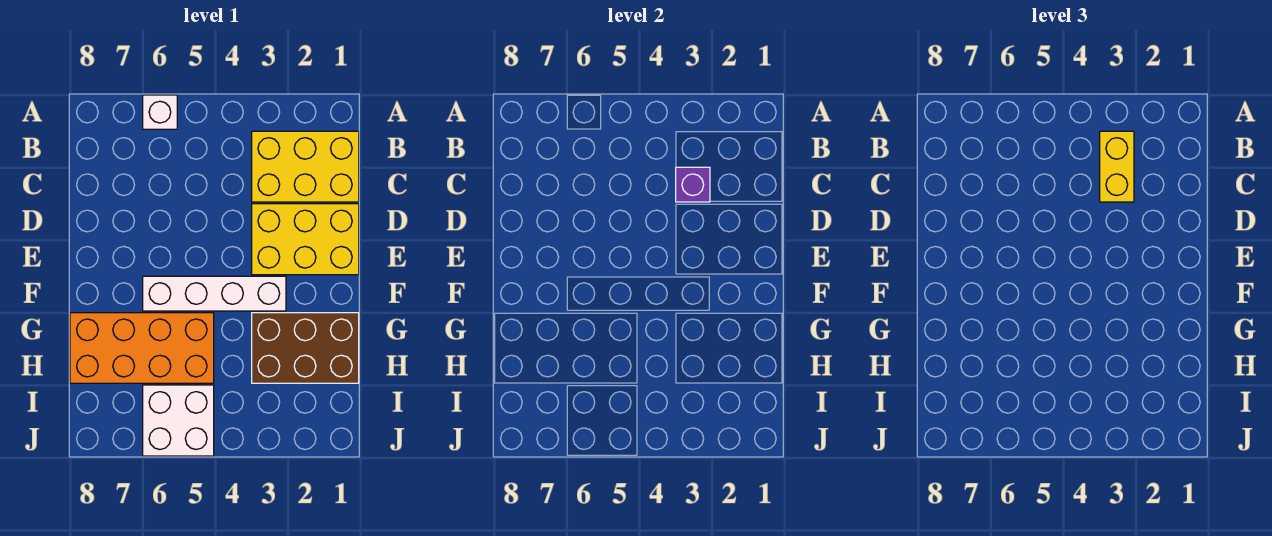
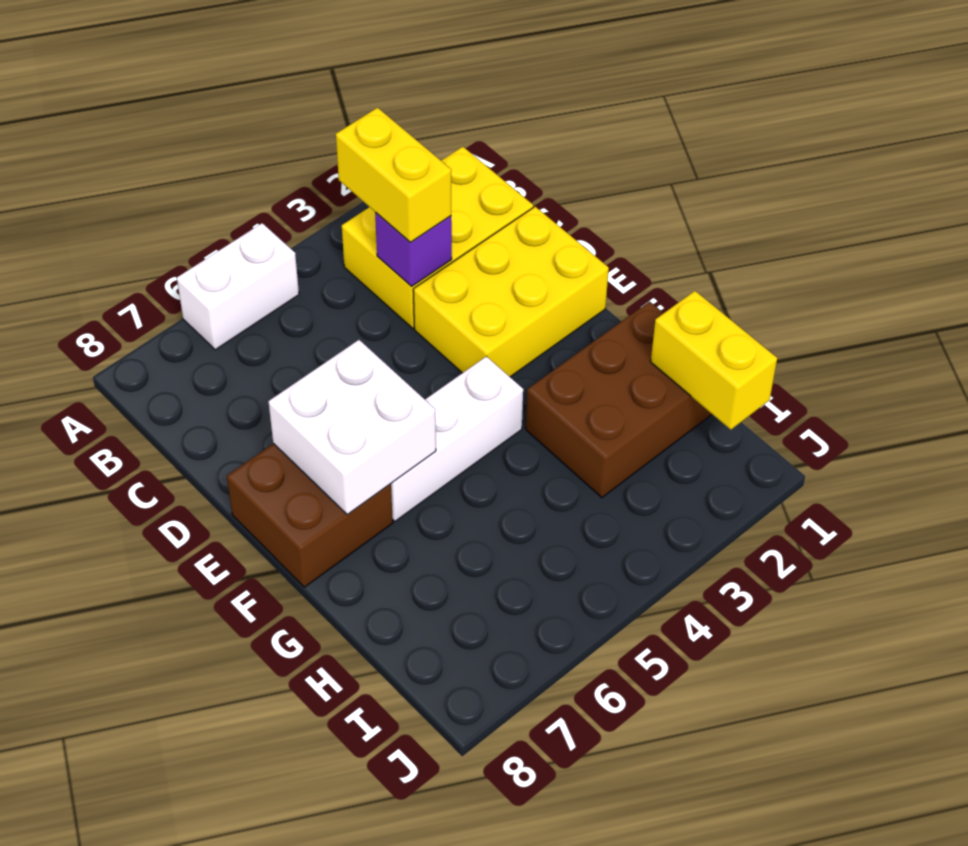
white brick A6 level 1 -> white brick A5:A6 level 1
none -> brown brick E7:F8 level 1
white brick F3:F6 level 1 -> white brick F4:F6 level 1
orange brick G5:H8 level 1 -> none
none -> yellow brick H1:I1 level 2
white brick I5:J6 level 1 -> white brick E6:F7 level 2

